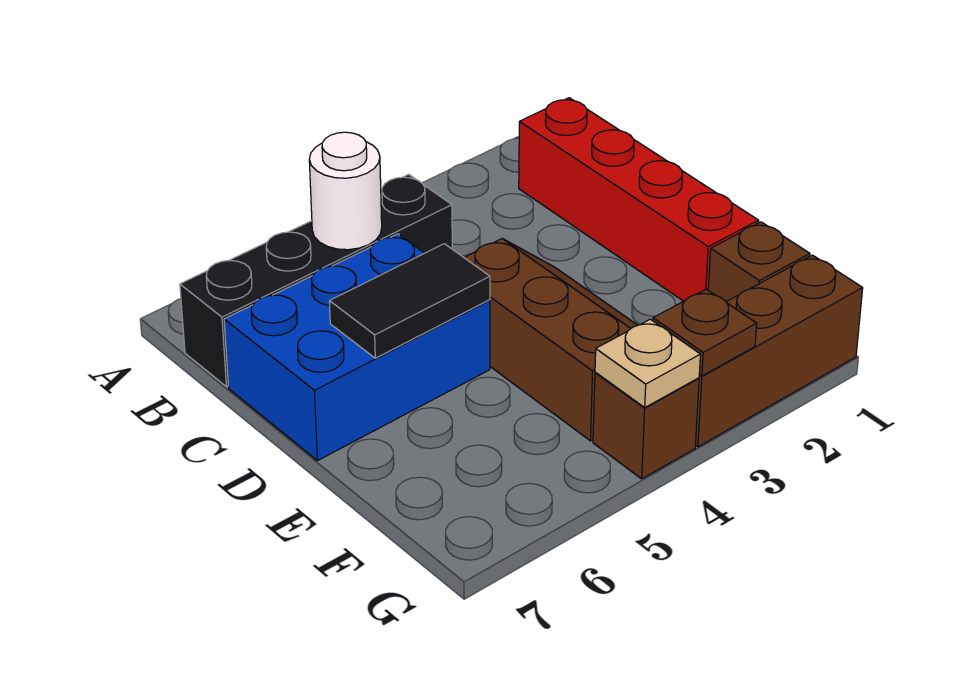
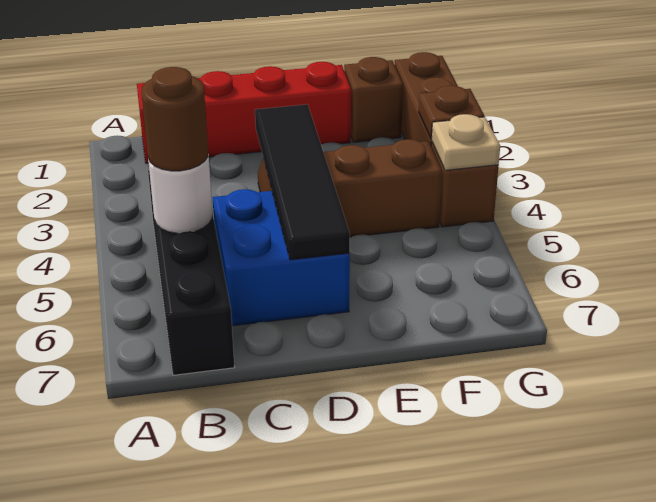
none -> brown round brick B5 level 3
blue brick C5:D7 level 1 -> blue brick C5:D6 level 1
black tile D5:D6 level 2 -> black tile D3:D6 level 2

